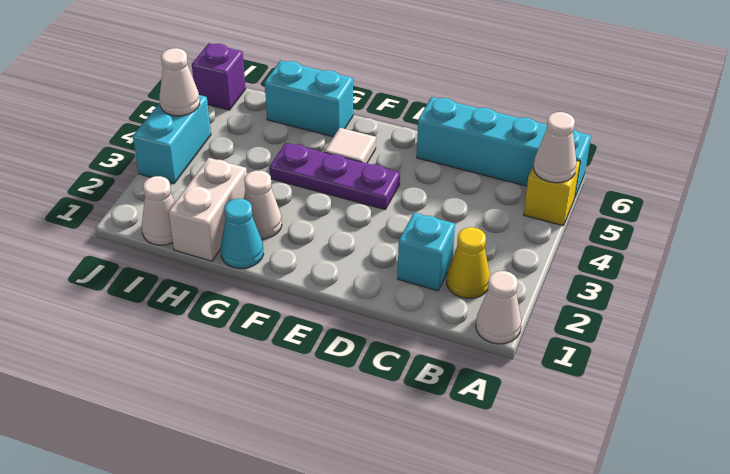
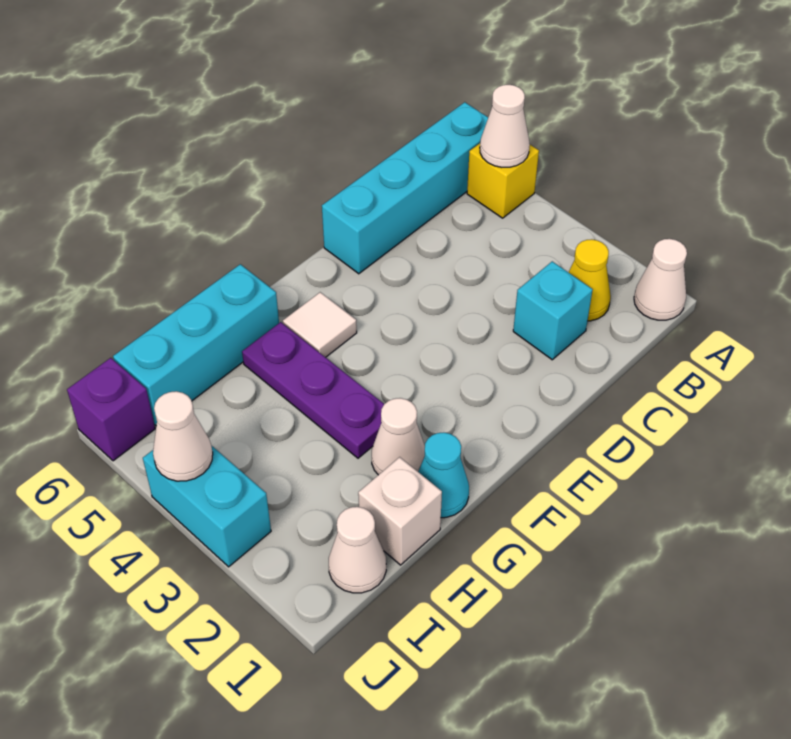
purple plate E4:G4 level 1 -> purple plate G3:G5 level 1
cyan brick G6:H6 level 1 -> cyan brick G6:I6 level 1
white brick H1:H2 level 1 -> white brick H1 level 1

